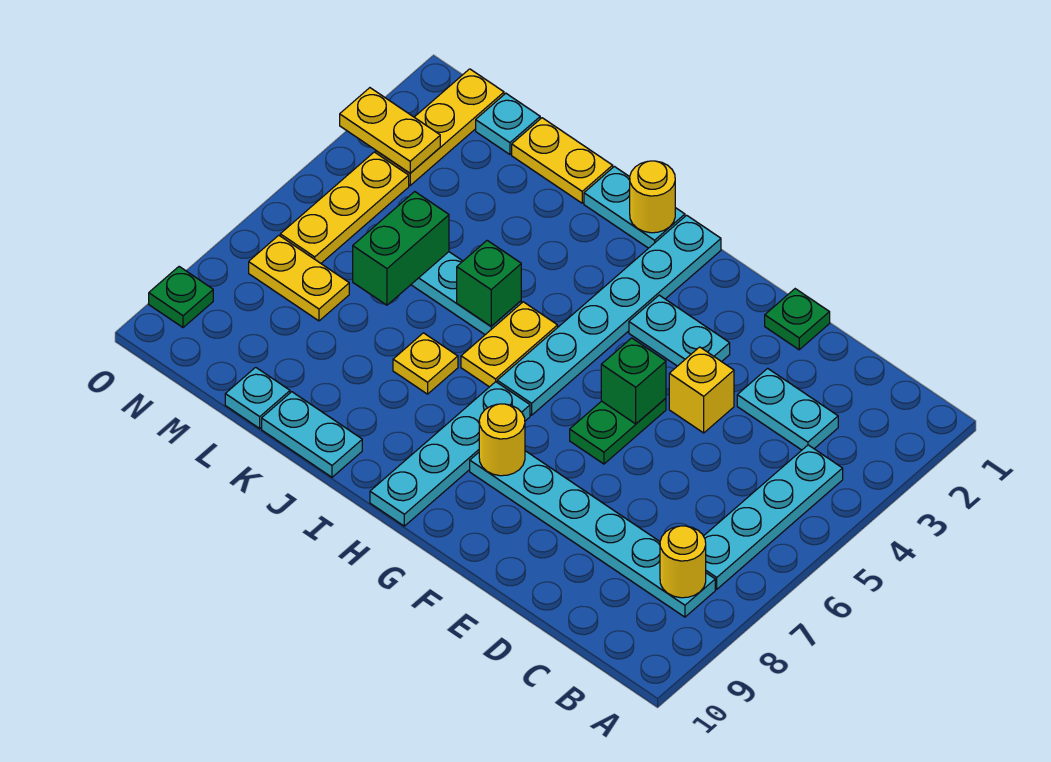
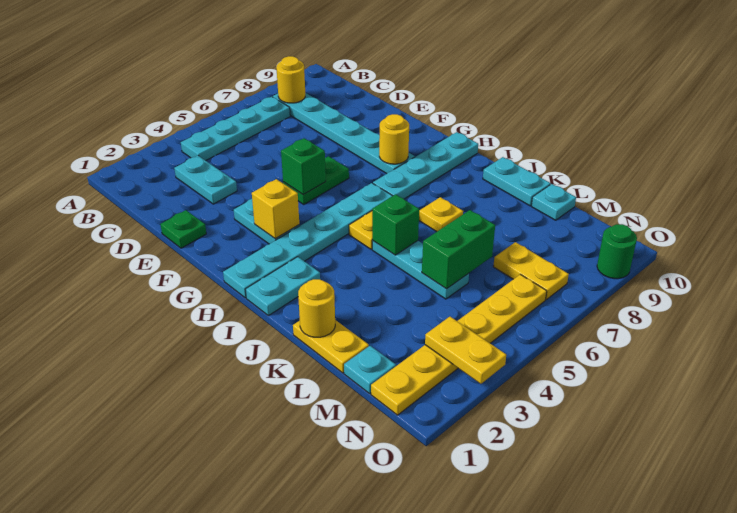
yellow brick E4 level 1 -> yellow brick G3 level 2
cyan plate I1:J1 level 1 -> cyan plate I1:I2 level 1
yellow round brick I1 level 2 -> yellow round brick K1 level 2
green plate O9 level 1 -> green round brick O9 level 1

